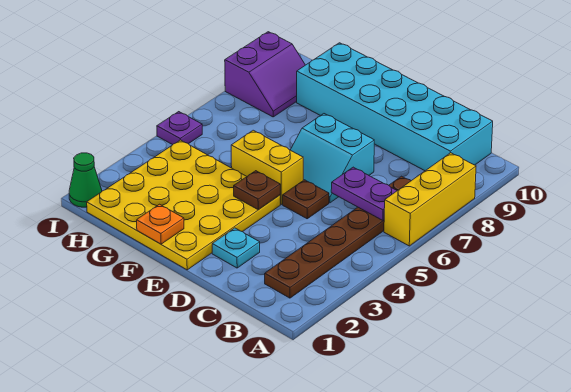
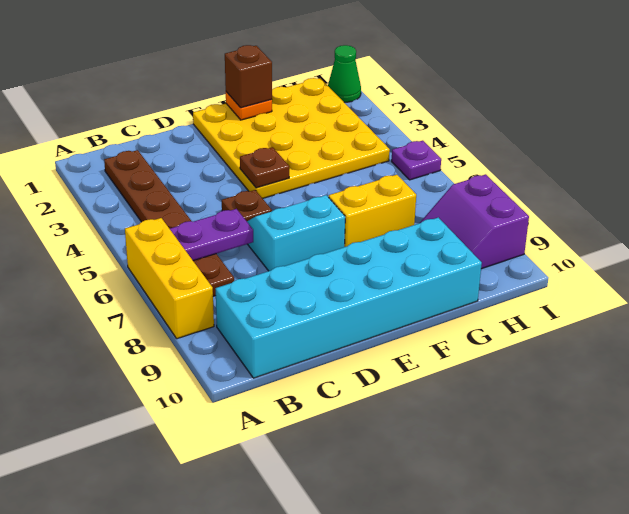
cyan plate D2 level 1 -> none
yellow brick E5:F5 level 1 -> yellow brick F7:G7 level 1
none -> brown brick F1 level 3

